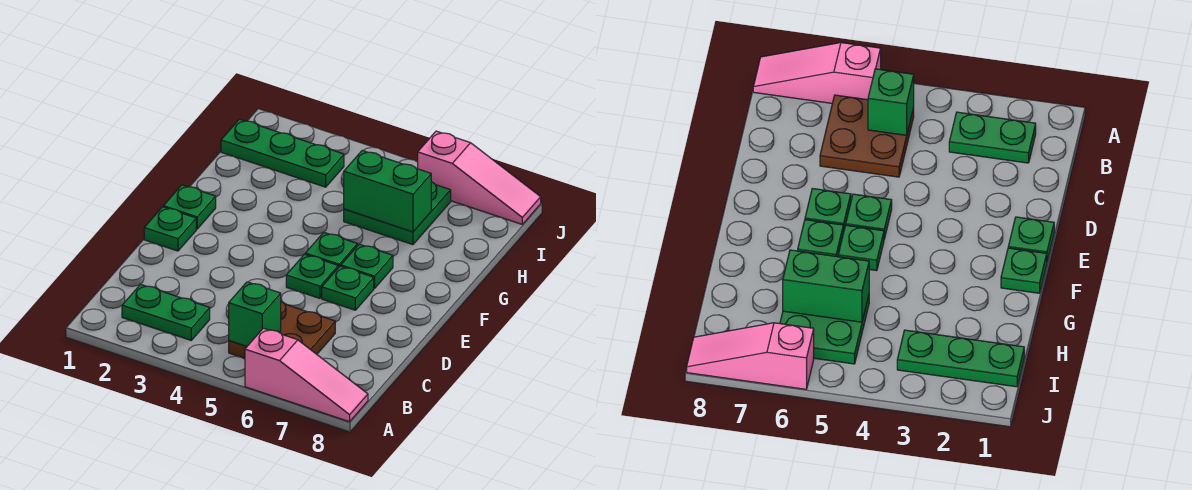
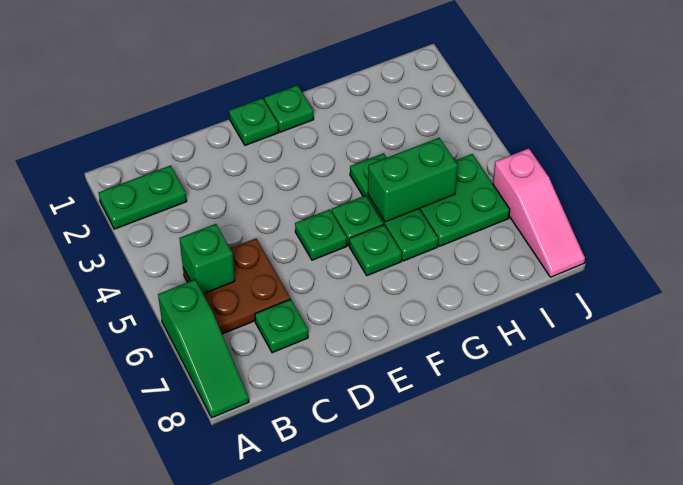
pink slope A6:A8 level 1 top 6 -> green slope A6:A8 level 1 top 6
green plate B2:B3 level 1 -> green plate A2:B2 level 1
green plate E6 level 1 -> green plate C7 level 1
green brick H5:H6 level 2 -> green brick G5:H5 level 2
green plate I1:I3 level 1 -> green plate G4:G6 level 1

